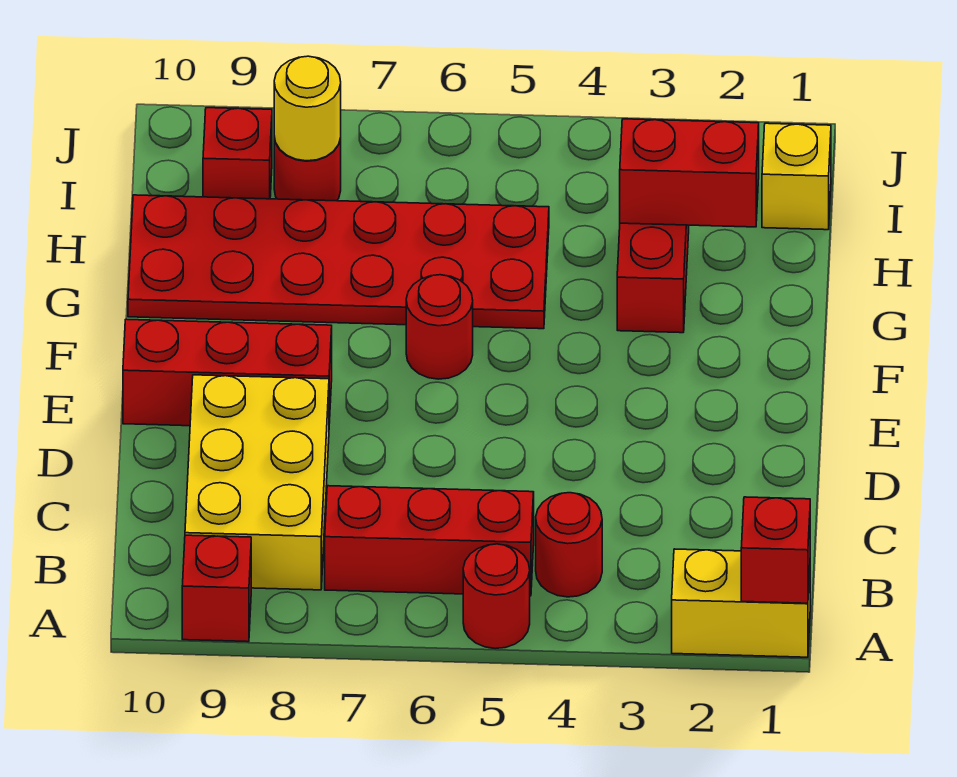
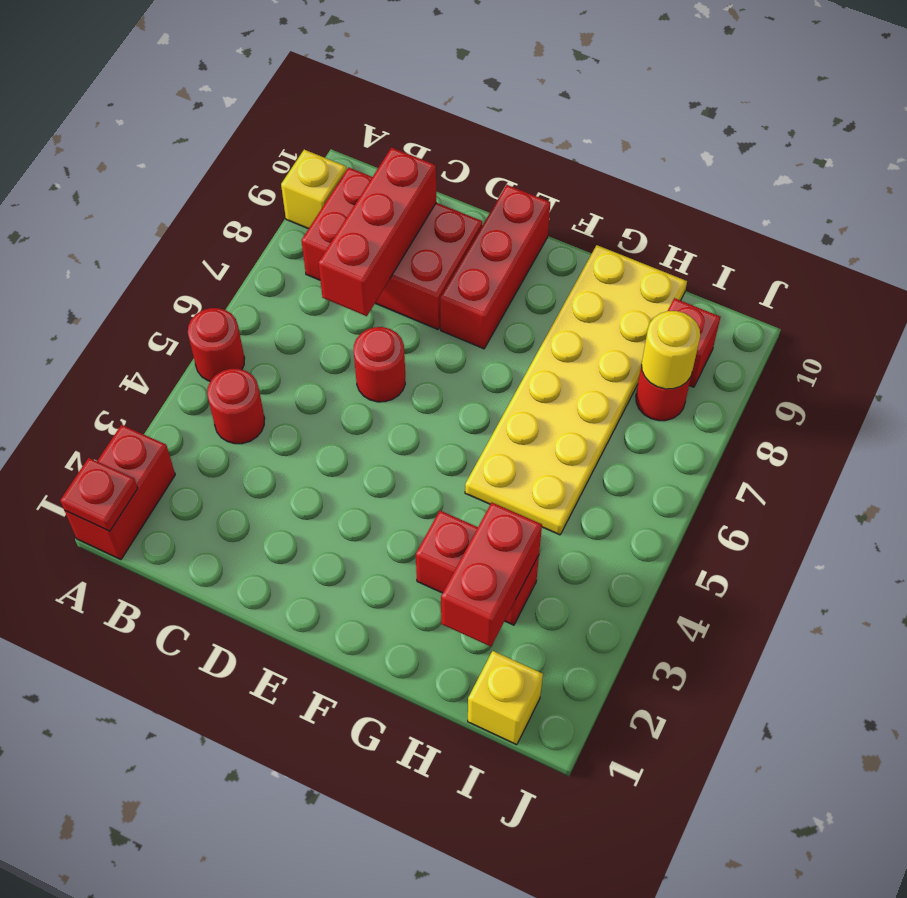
yellow brick A1:A2 level 1 -> red brick A1:A2 level 1
red brick A1 level 2 -> red plate A1 level 2
red brick A9 level 1 -> yellow brick A9 level 1
red brick B5:B7 level 1 -> red brick C7:C9 level 2
yellow brick B8:D9 level 1 -> red brick B8:D9 level 1
red round brick F6 level 1 -> red round brick D6 level 1
red plate G5:H10 level 1 -> yellow plate G5:H10 level 1

